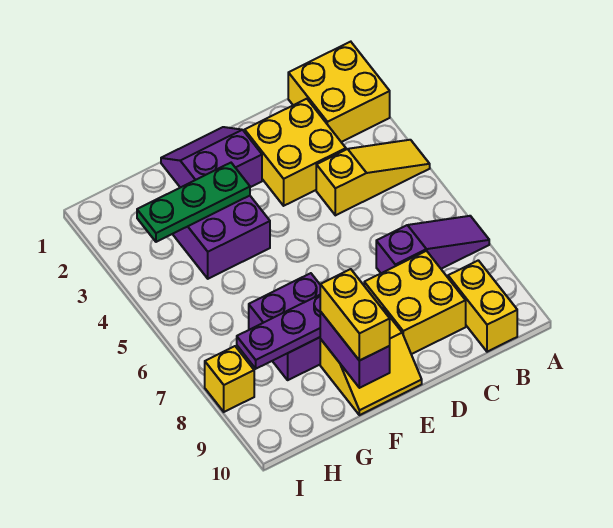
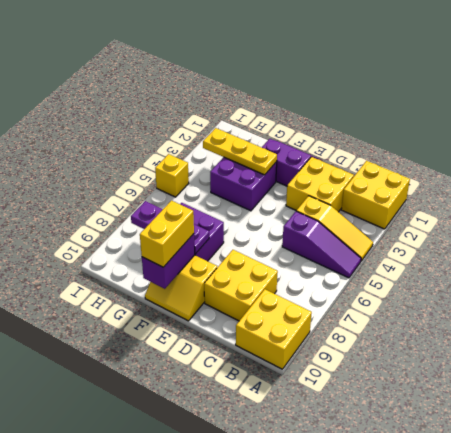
purple slope A7:C7 level 1 top C -> purple slope A5:C5 level 1 top C
yellow brick B9:B10 level 1 -> yellow brick A9:B10 level 1
green plate F3:H3 level 2 -> yellow plate F3:H3 level 2
yellow brick I8 level 1 -> yellow brick I5 level 1

